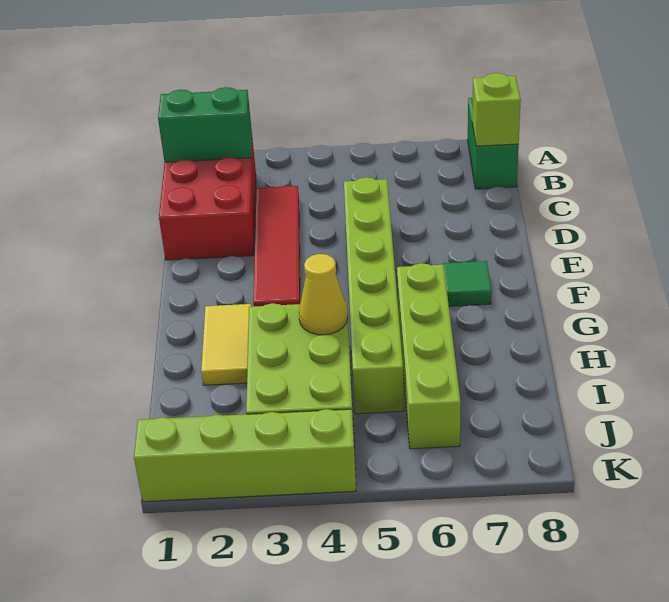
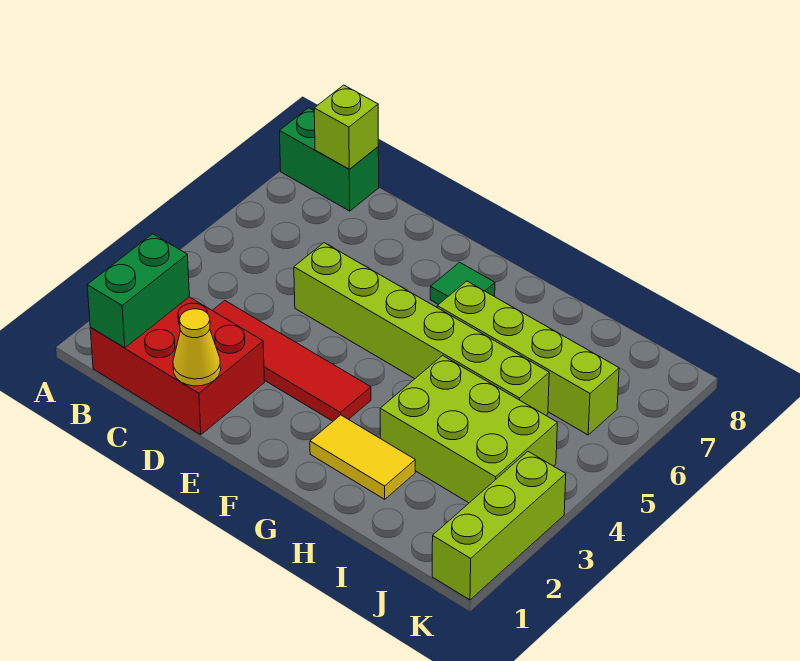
yellow cone H4 level 2 -> yellow cone D1 level 2
lime brick K1:K4 level 1 -> lime brick K1:K3 level 1

